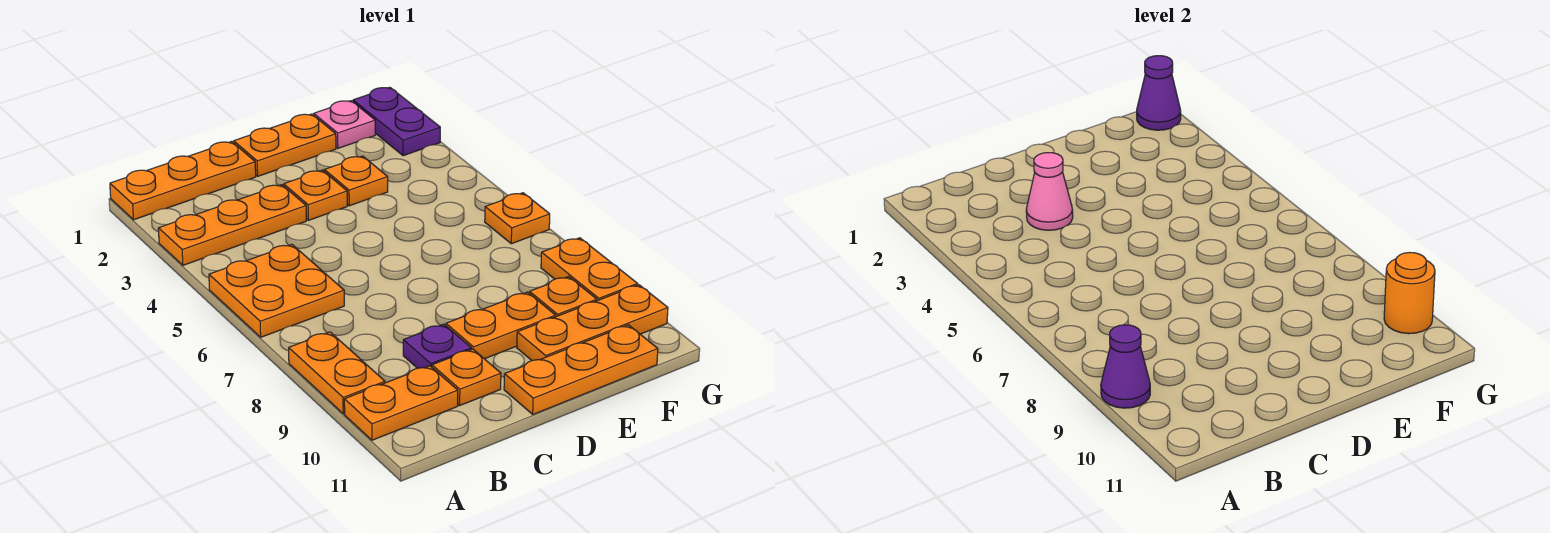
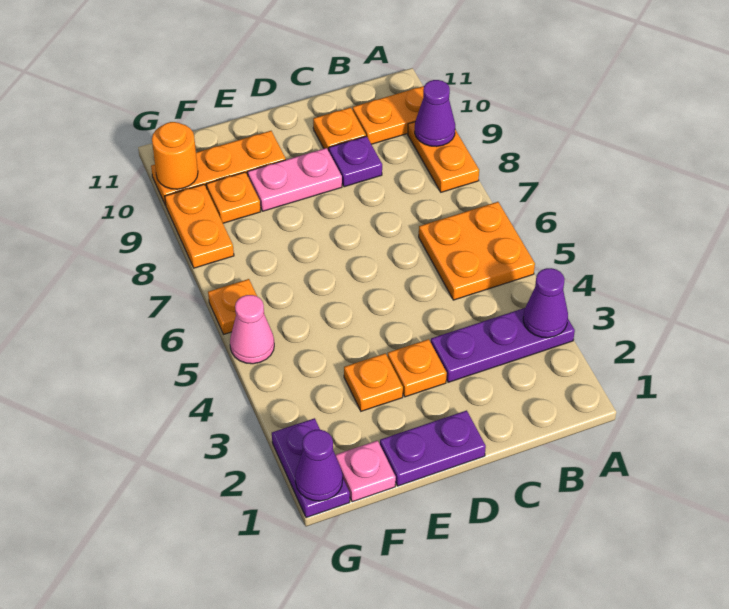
orange plate A1:C1 level 1 -> none
orange plate A3:C3 level 1 -> purple plate A3:C3 level 1
none -> purple cone A3 level 2
pink cone C3 level 2 -> pink cone G5 level 1
orange plate D1:E1 level 1 -> purple plate D1:E1 level 1
orange plate D9:E9 level 1 -> pink plate D9:E9 level 1
orange plate D11:F11 level 1 -> none

